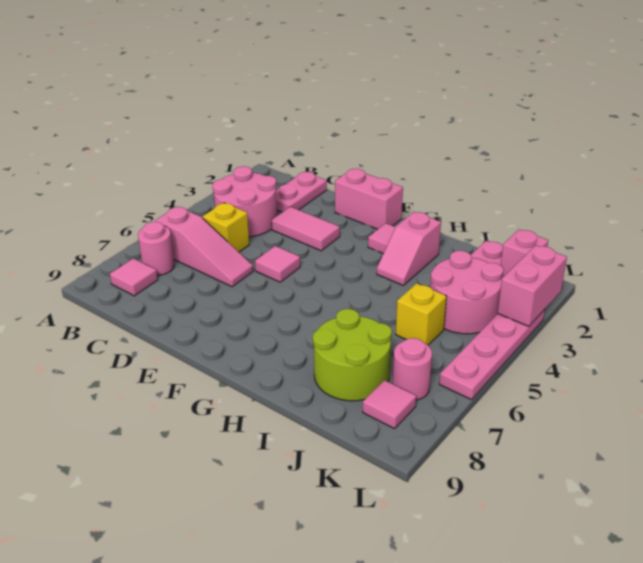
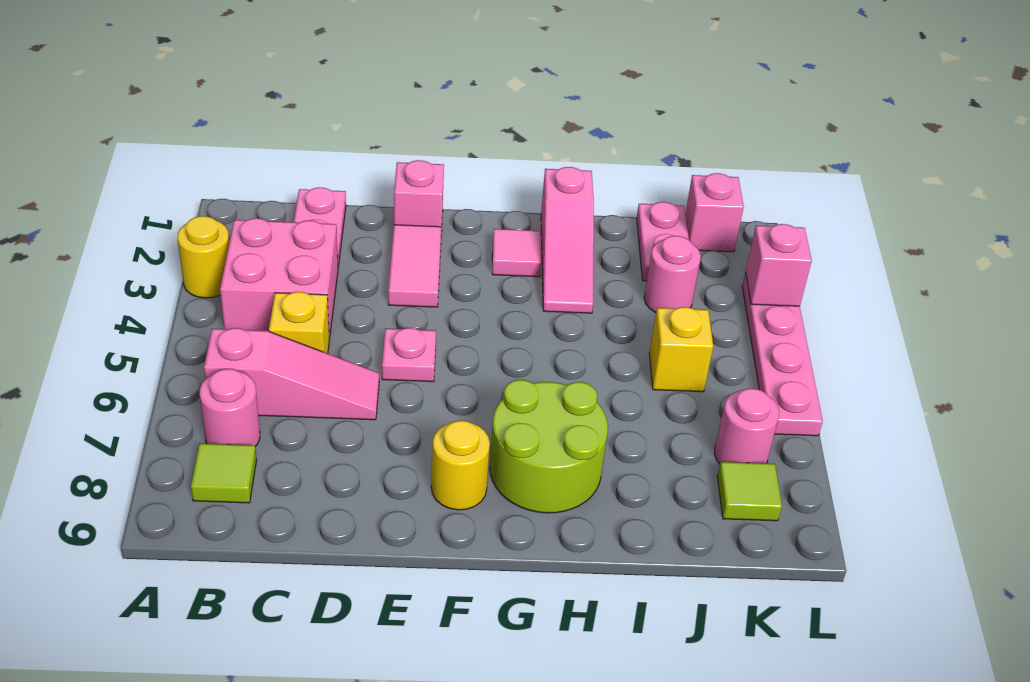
none -> yellow round brick A3 level 1
pink round brick B3:C4 level 1 -> pink brick B3:C4 level 1
pink tile B8 level 1 -> lime tile B8 level 1
pink tile D3:E3 level 1 -> pink tile E2:E3 level 1
pink brick E1:F1 level 1 -> pink brick E1 level 1
pink tile E5 level 1 -> pink plate E5 level 1
none -> yellow round brick F8 level 1
pink slope H2:H3 level 1 top 2 -> pink slope H1:H3 level 1 top 1
lime round brick I7:J8 level 1 -> lime round brick G7:H8 level 1
pink round brick J3:K4 level 1 -> pink round brick J3 level 1
pink tile K8 level 1 -> lime tile K8 level 1
pink brick L2:L3 level 2 -> pink brick L3 level 2

